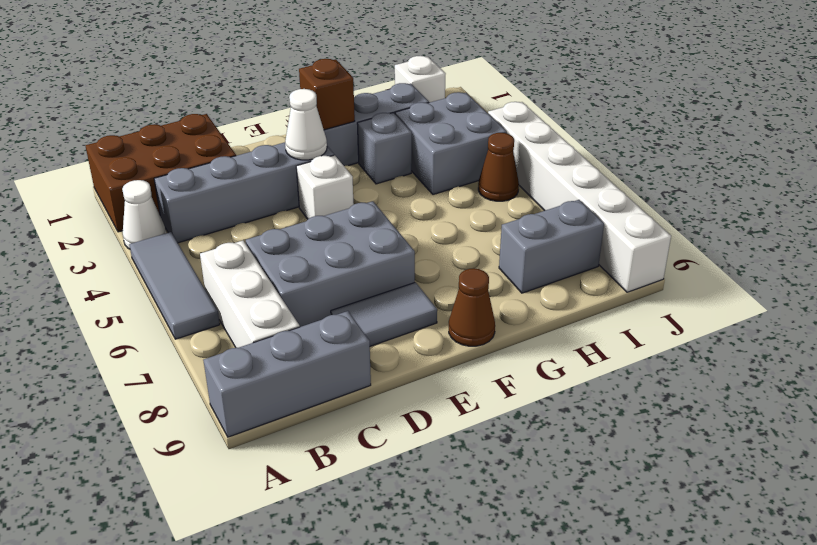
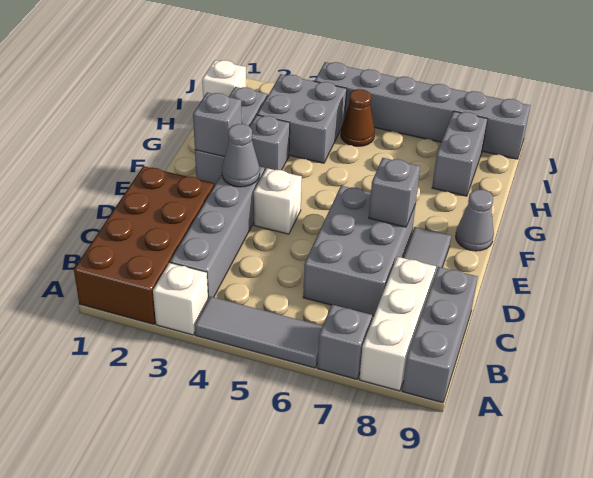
brown brick A1:C2 level 1 -> brown brick A1:D2 level 1
white cone A3 level 1 -> white brick A3 level 1
none -> grey brick A7 level 1
white brick B6:B8 level 1 -> white brick A8:C8 level 1
white cone E3 level 2 -> grey cone E3 level 2
none -> grey brick E7 level 2
brown brick F2 level 2 -> grey brick F2 level 2
brown cone F9 level 1 -> grey cone F9 level 1
white brick J4:J9 level 1 -> grey brick J4:J9 level 1

